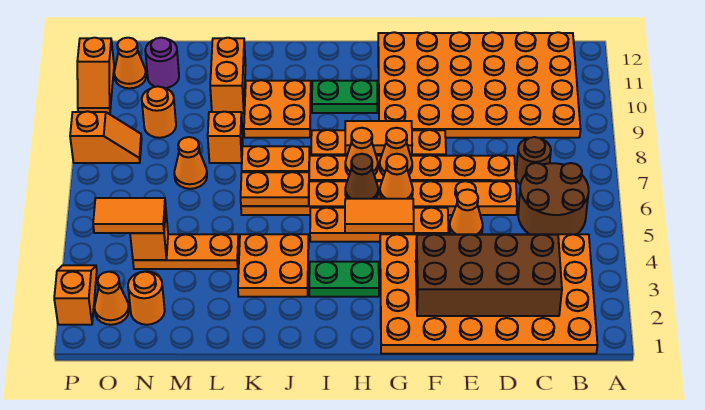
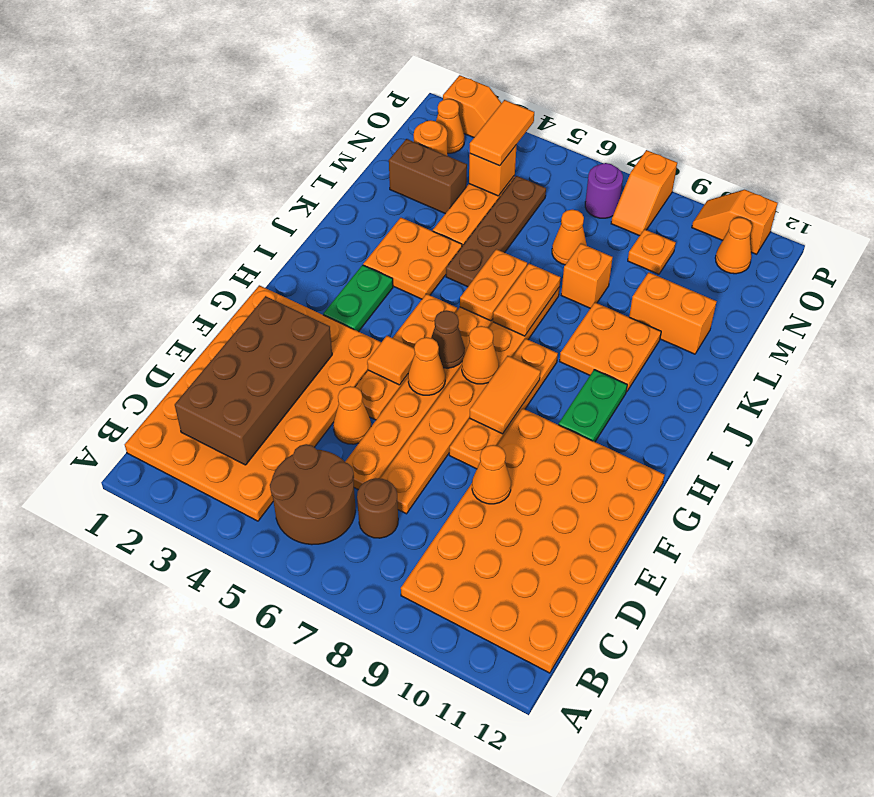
orange tile G5:H5 level 2 -> orange tile G5 level 2
orange cone G7 level 2 -> orange cone E9 level 2
none -> brown plate K5:N5 level 1
none -> brown brick M2:M3 level 1
orange round brick N9 level 1 -> orange plate N9 level 1
purple round brick N11 level 1 -> purple round brick O7 level 1

